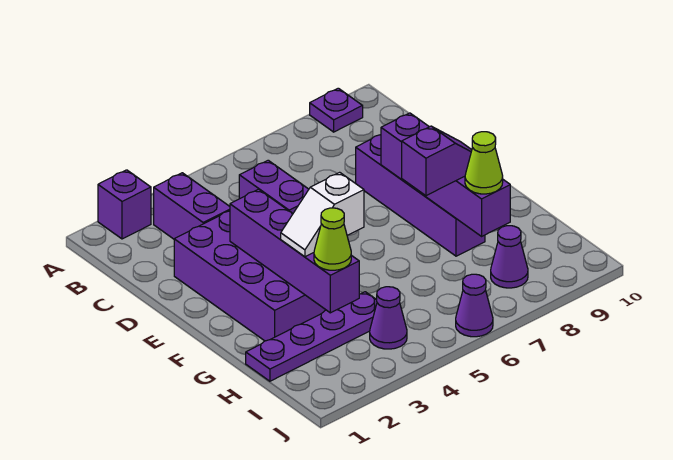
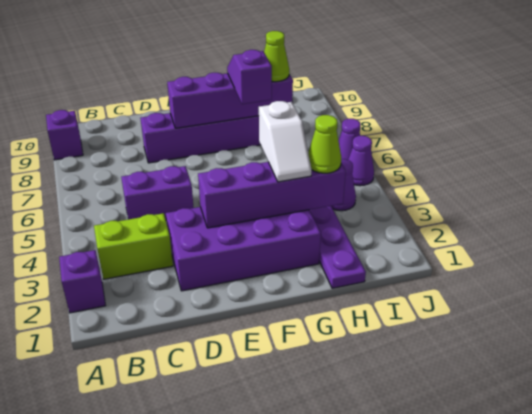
purple plate A9 level 1 -> purple brick A9 level 1
purple brick B3:C3 level 1 -> lime brick B3:C3 level 1
purple cone I8 level 1 -> purple cone J5 level 1

